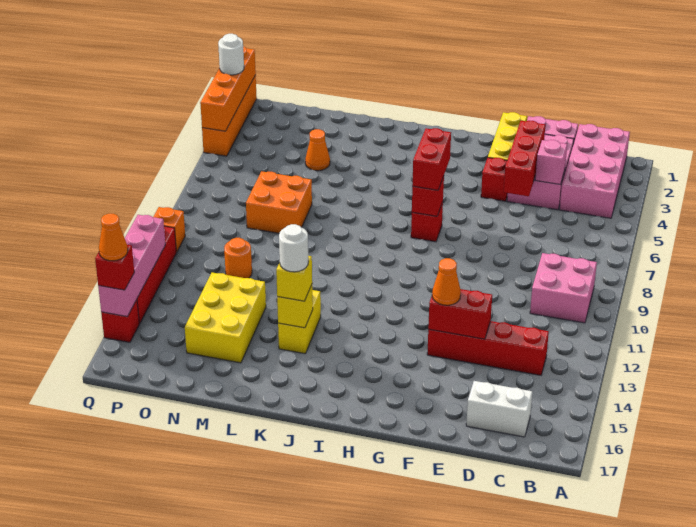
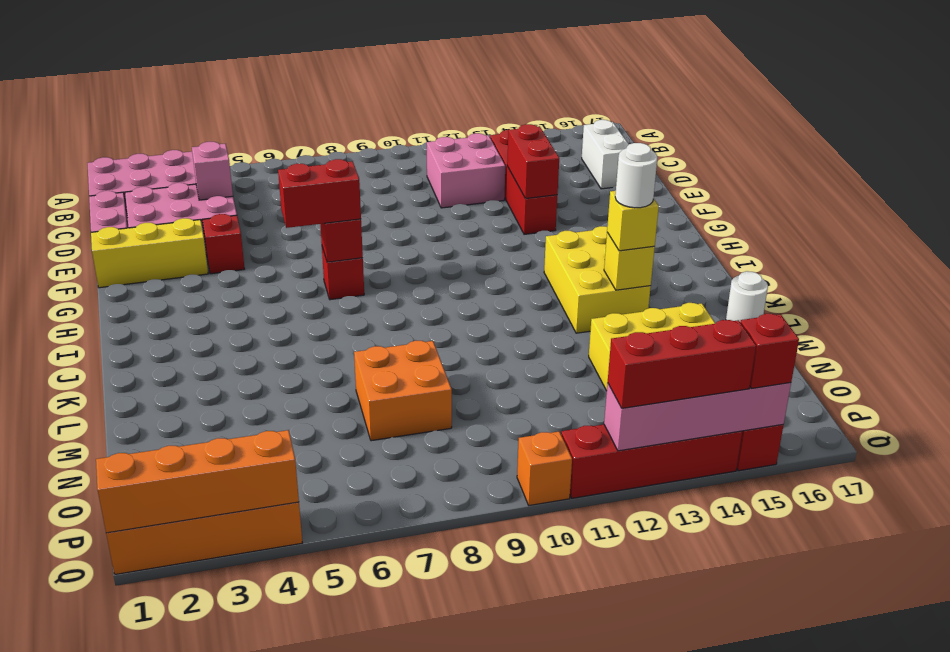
pink brick B9:C10 level 1 -> pink brick C11:D12 level 1
red brick E3:E5 level 2 -> red brick Q12:Q14 level 3
orange cone F13 level 3 -> none
yellow brick K13:K14 level 1 -> yellow brick I13:K14 level 1
orange cone M4 level 1 -> none
orange round brick N11 level 1 -> none
white round brick Q2 level 3 -> white round brick L17 level 1
orange cone Q15 level 4 -> none

